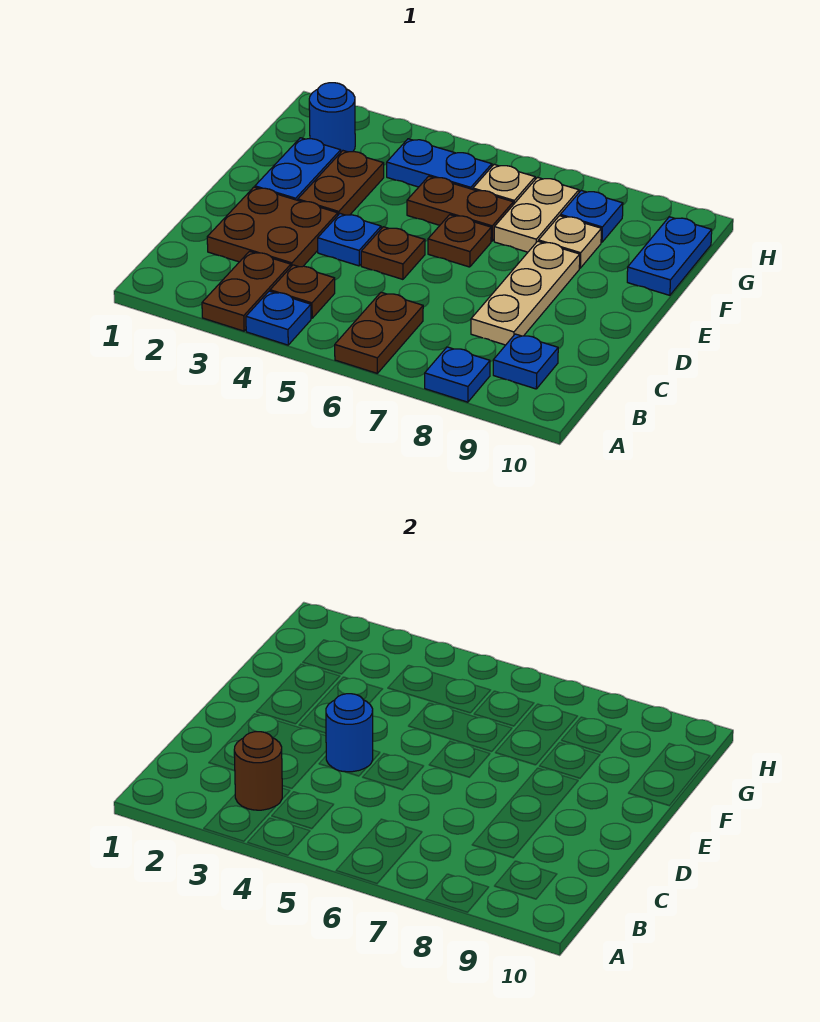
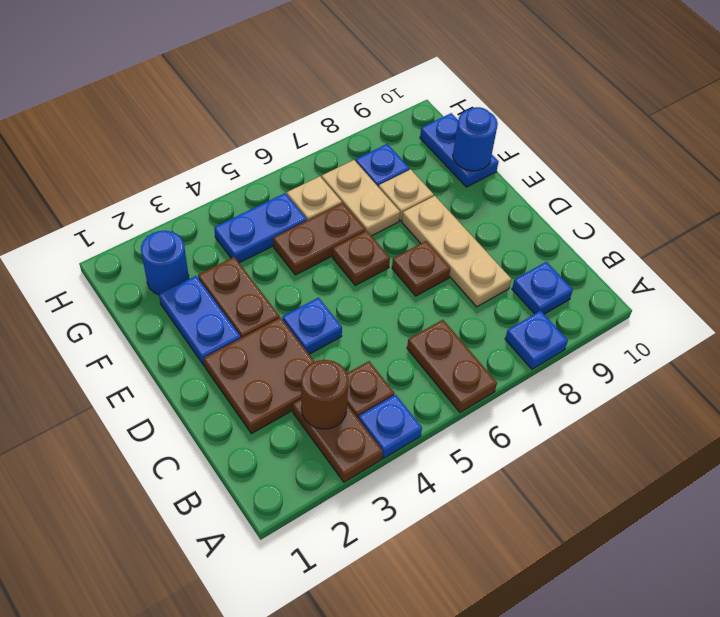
blue round brick D4 level 2 -> blue round brick F10 level 2
brown plate D5 level 1 -> brown plate D7 level 1

